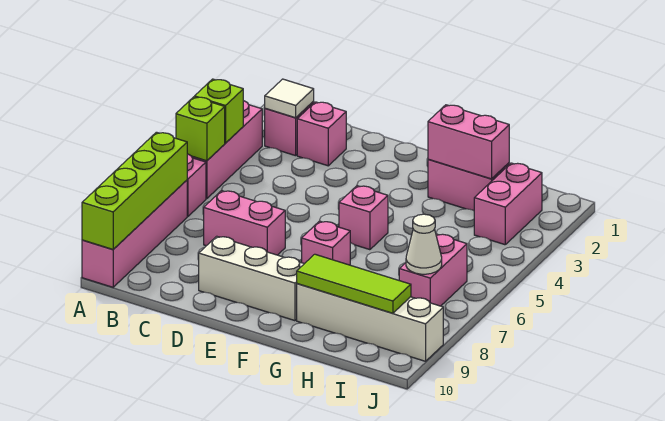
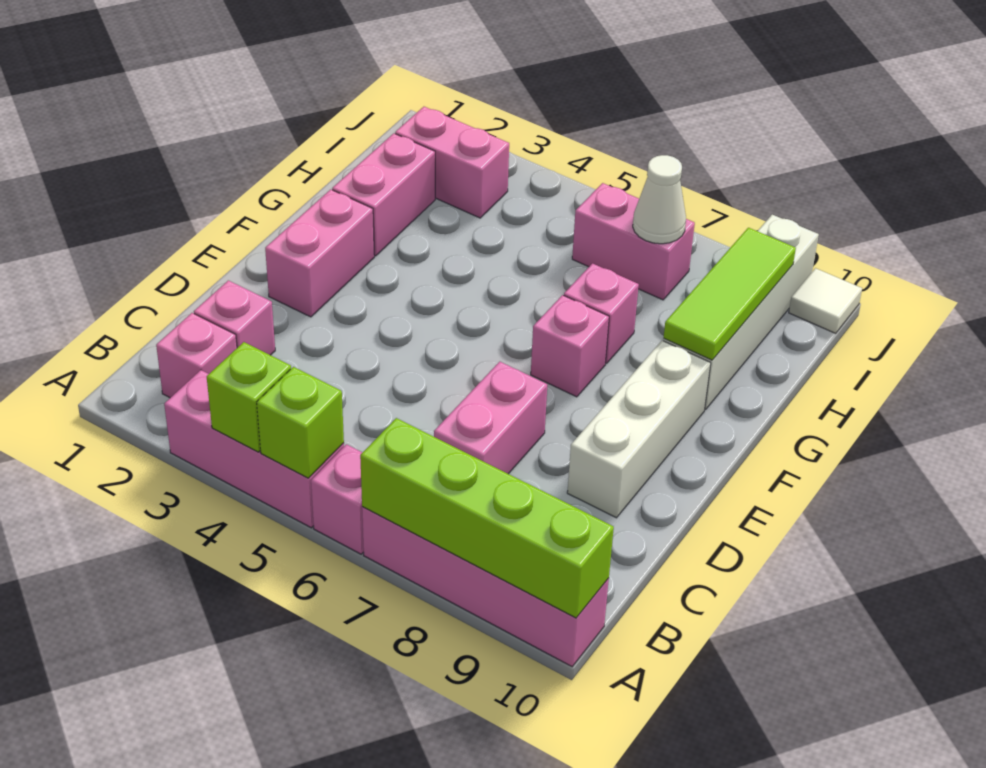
white tile B2 level 2 -> white tile J10 level 1
pink brick F5 level 1 -> pink brick G7 level 1
pink brick G2:H2 level 2 -> pink brick E2:F2 level 1

